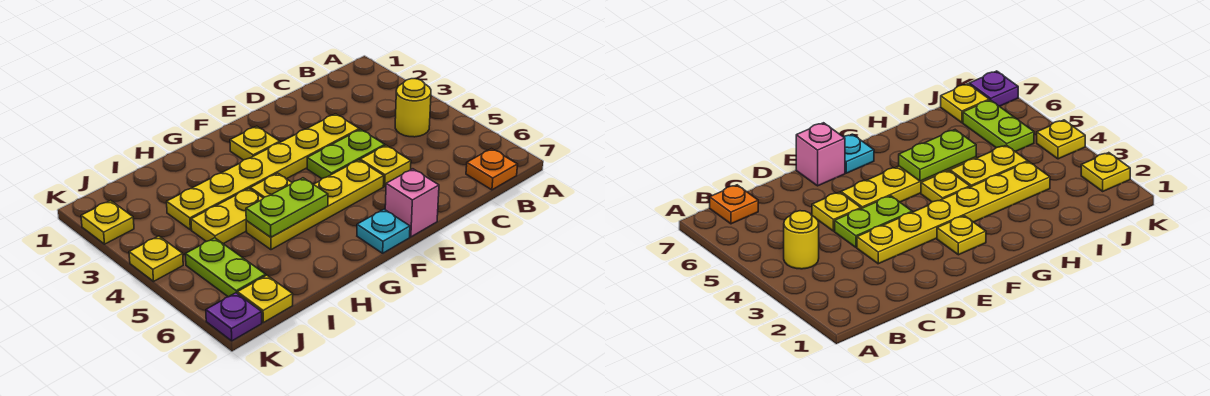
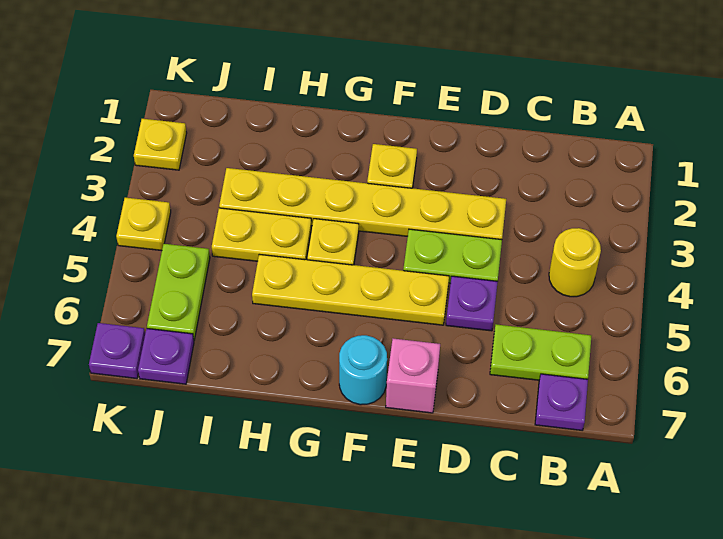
orange plate B7 level 1 -> purple plate B7 level 1
yellow plate D5 level 1 -> purple plate D5 level 1
cyan plate F7 level 1 -> cyan round brick F7 level 1
lime plate G5:H5 level 2 -> lime plate B6:C6 level 1
yellow plate J7 level 1 -> purple plate J7 level 1

